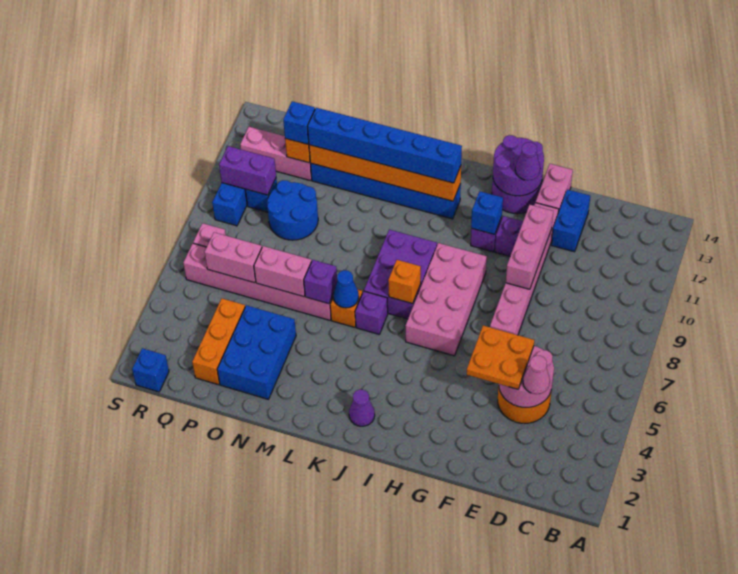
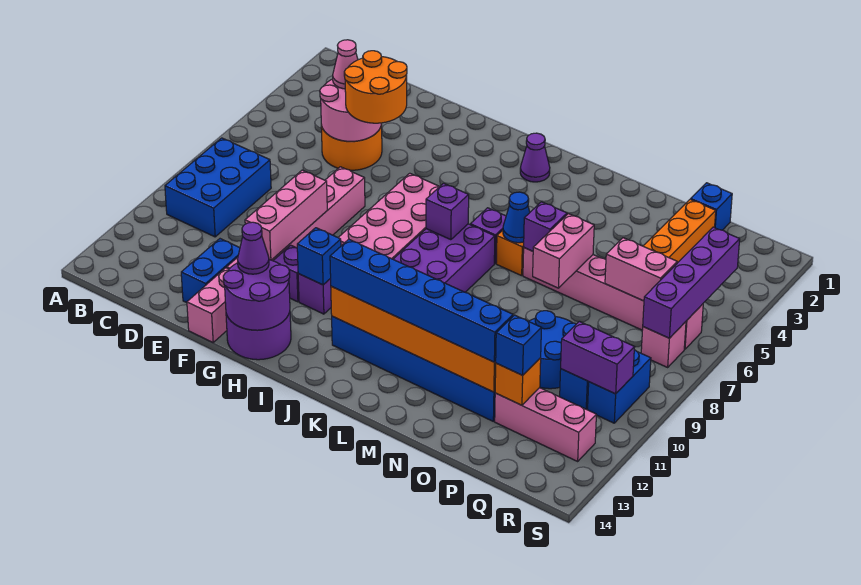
orange plate E4:F5 level 3 -> orange round brick E4:F5 level 3
orange brick J7 level 2 -> purple brick J7 level 2
blue brick N2:O4 level 1 -> blue brick B8:C10 level 1
pink brick N6:O6 level 2 -> pink brick N6:N7 level 2
blue brick R1 level 1 -> blue brick P1 level 1
none -> purple brick R4:R7 level 2

